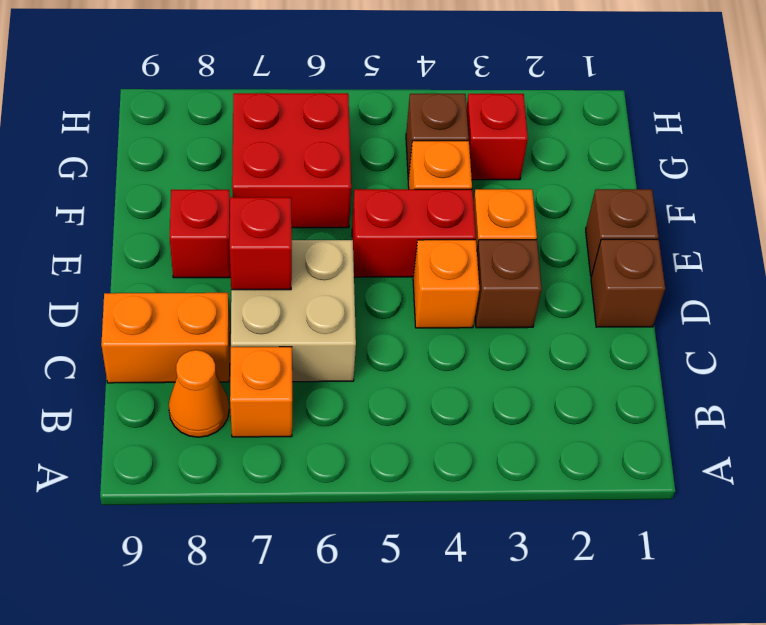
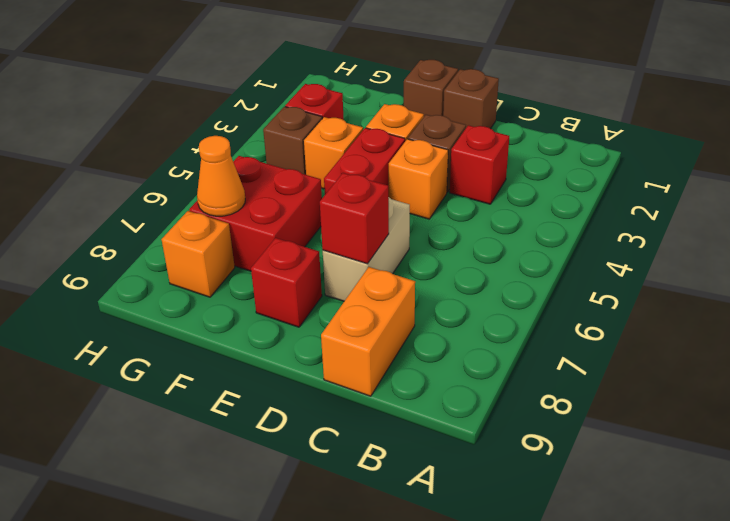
orange brick B7 level 1 -> orange brick G8 level 1
orange cone B8 level 1 -> orange cone G7 level 2
none -> red brick C3 level 1
tan brick C6:D7 level 1 -> tan brick D6:D7 level 1

